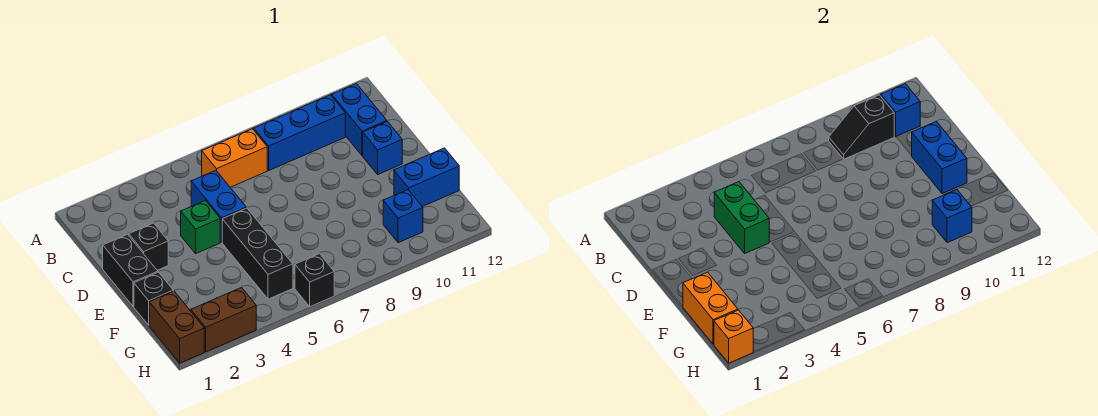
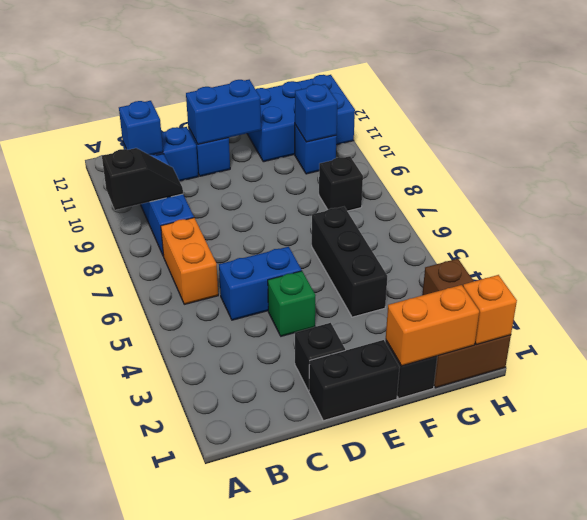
black slope B9:B10 level 2 top 10 -> black slope A9:B9 level 2 top A
green brick C4:D4 level 2 -> none
black brick E5:G5 level 1 -> black brick F4:F6 level 1
blue brick F11:F12 level 1 -> blue brick F11:H12 level 1
black brick H6 level 1 -> black brick G8 level 1

